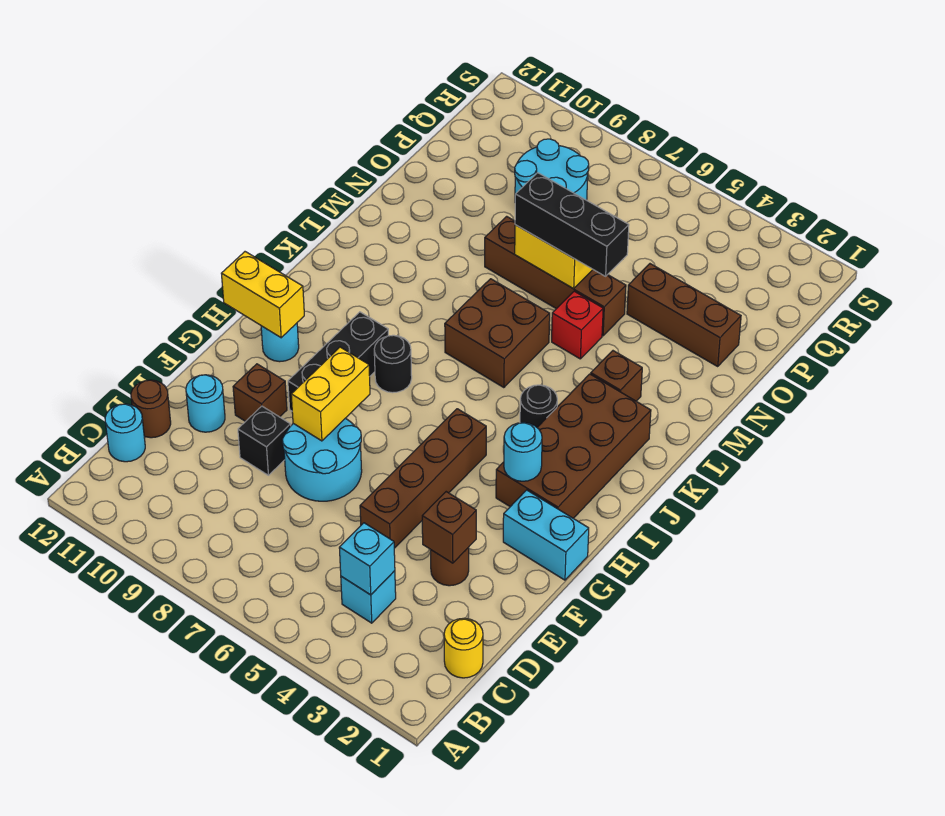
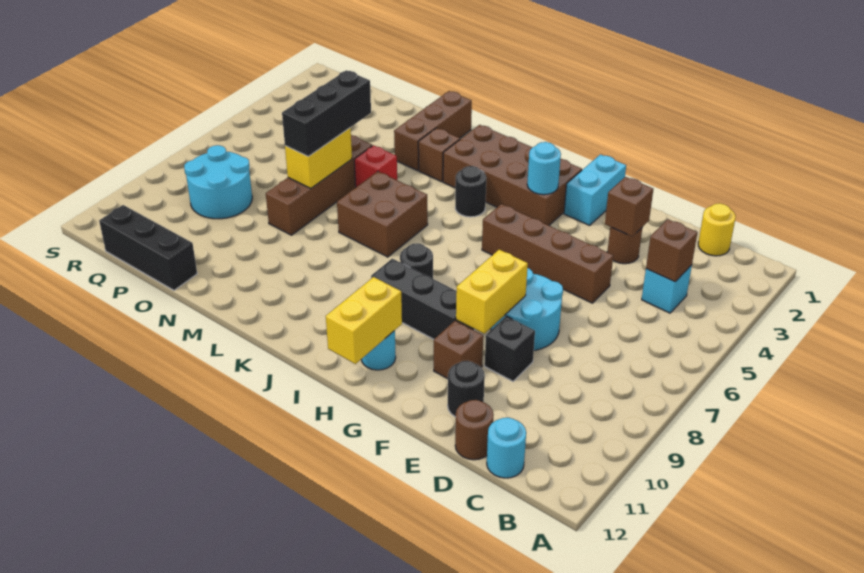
cyan brick C4 level 2 -> brown brick C4 level 2
cyan round brick E11 level 1 -> black round brick E11 level 1
yellow brick F8:G8 level 2 -> yellow brick F8:F9 level 2
brown brick O2:O4 level 1 -> brown brick M1:M3 level 1
none -> black brick O12:Q12 level 1

